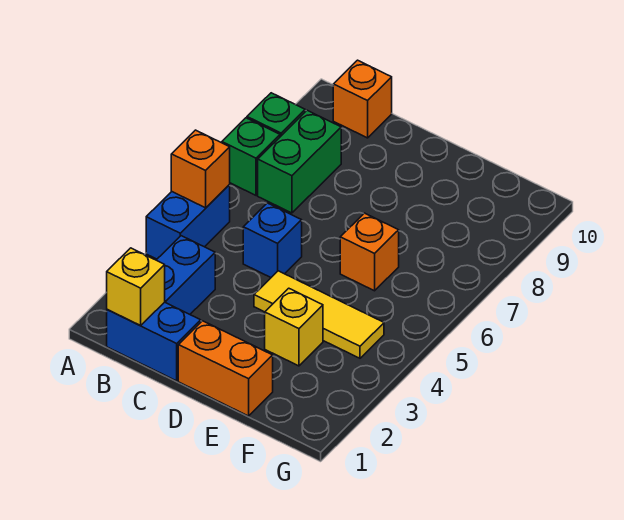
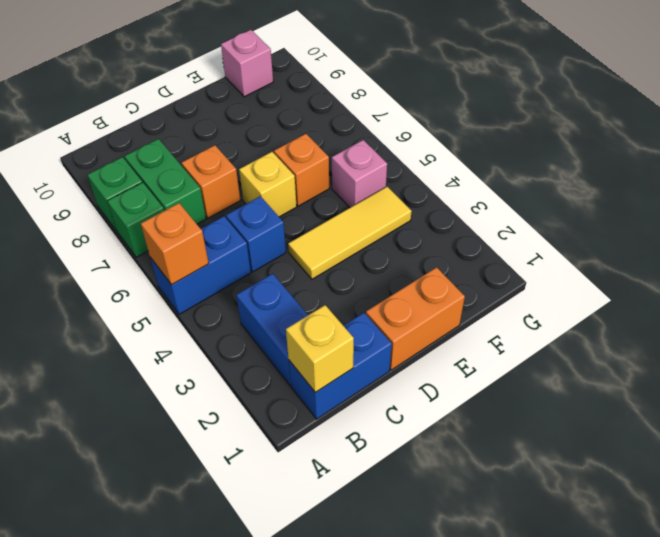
blue brick A4:A5 level 1 -> blue brick A5:B5 level 1
orange brick B10 level 1 -> orange brick C7 level 1
yellow brick E3 level 1 -> yellow brick D6 level 1
none -> pink brick F5 level 1
none -> pink brick F10 level 1

